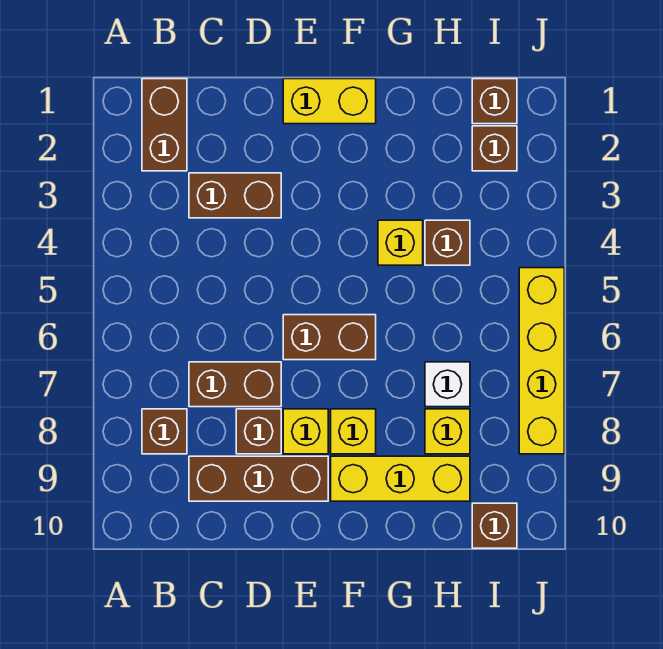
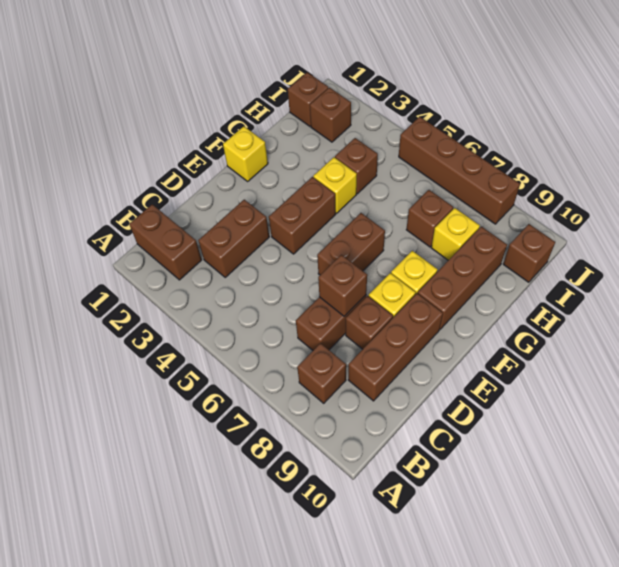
none -> brown brick D7 level 2
yellow brick E1:F1 level 1 -> yellow brick F1 level 1
none -> brown brick E4:F4 level 1
yellow brick F9:H9 level 1 -> brown brick F9:H9 level 1
white brick H7 level 1 -> brown brick H7 level 1
yellow brick J5:J8 level 1 -> brown brick J5:J8 level 1

